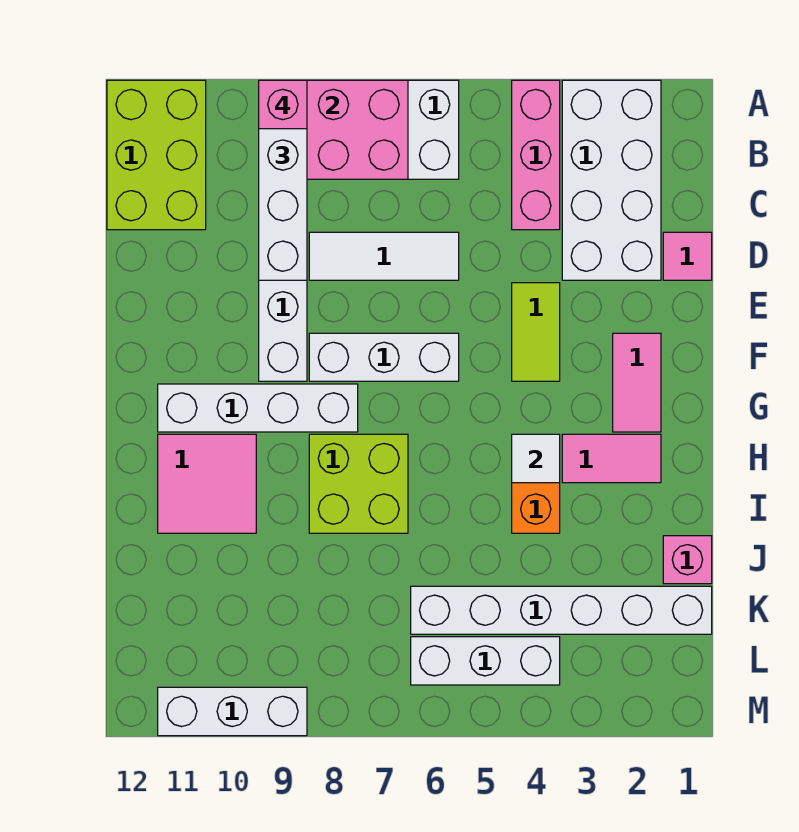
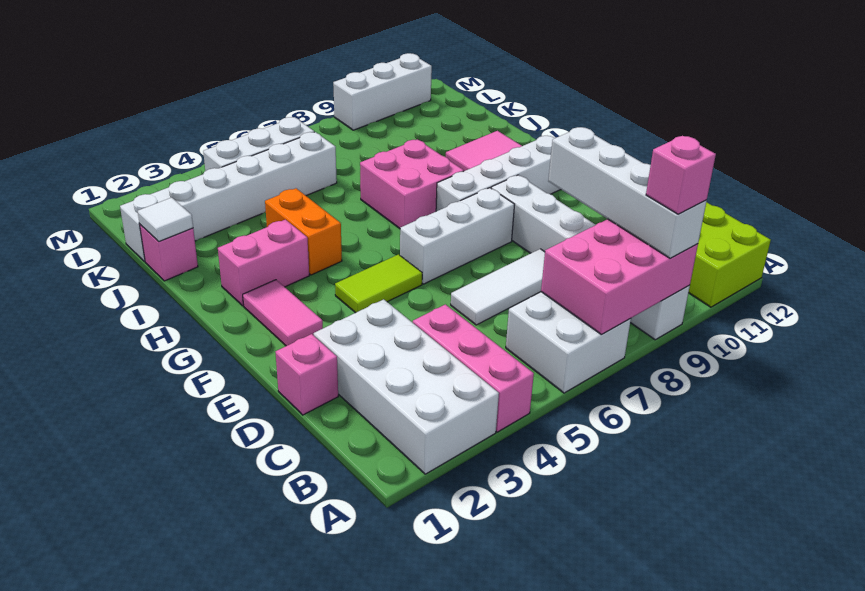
pink tile D1 level 1 -> pink brick D1 level 1
lime tile E4:F4 level 1 -> lime tile F4:F5 level 1
pink tile H2:H3 level 1 -> pink brick H2:H3 level 1
white tile H4 level 2 -> white tile J1 level 2
lime brick H7:I8 level 1 -> pink brick H7:I8 level 1

